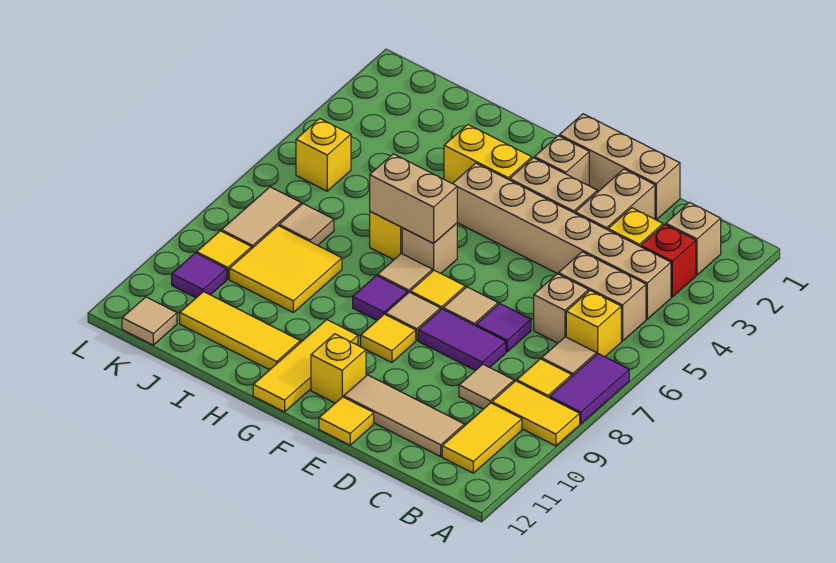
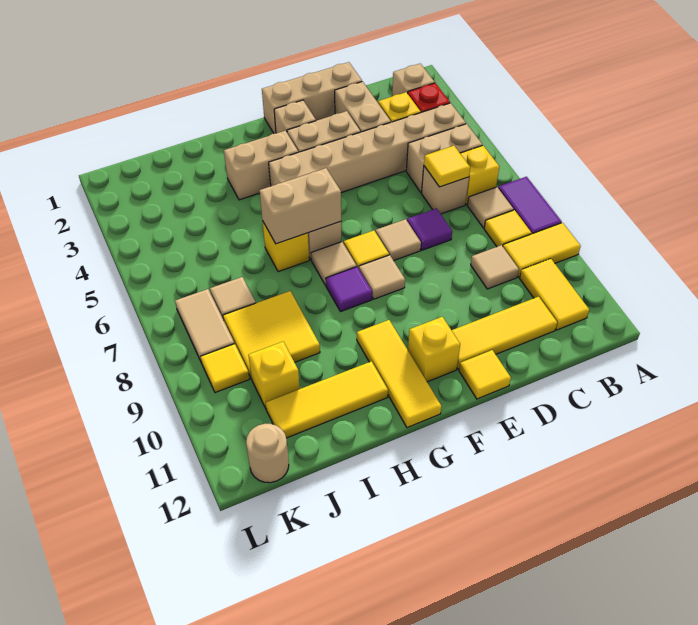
tan tile C11:E11 level 1 -> yellow tile C11:E11 level 1
purple tile D8:E8 level 1 -> none
yellow tile F9 level 1 -> yellow tile C6 level 2
yellow brick G3:H3 level 1 -> tan brick G3:H3 level 1
yellow brick K5 level 1 -> yellow brick J10 level 1
purple tile K10 level 1 -> none
tan tile K12 level 1 -> tan round brick K12 level 1

